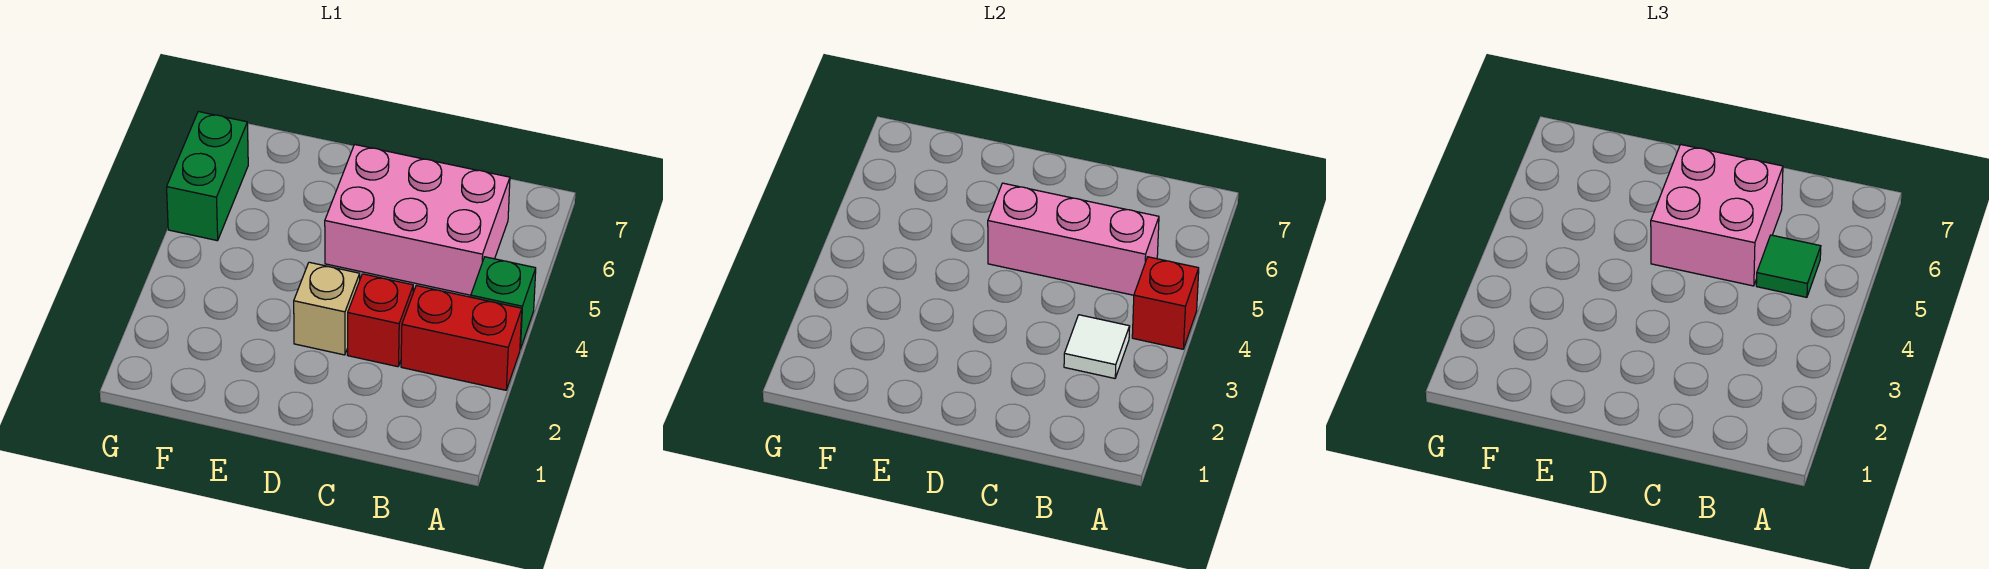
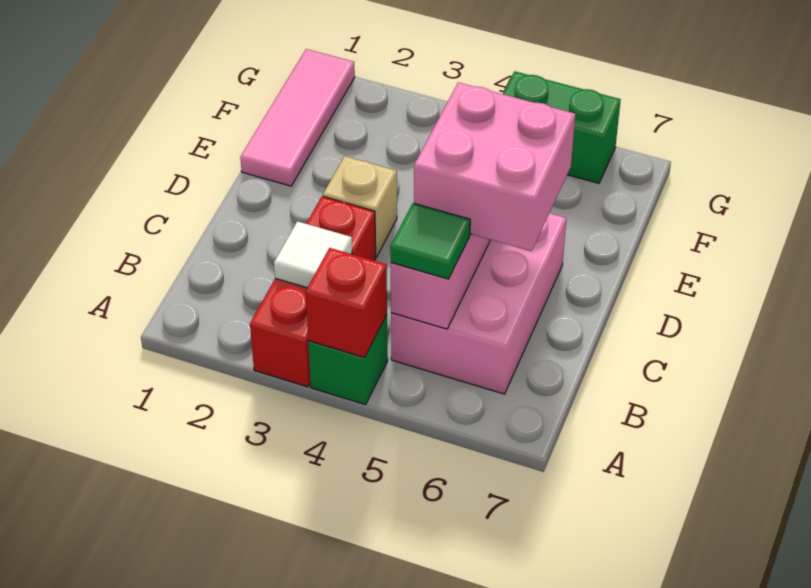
none -> pink tile E1:G1 level 1

